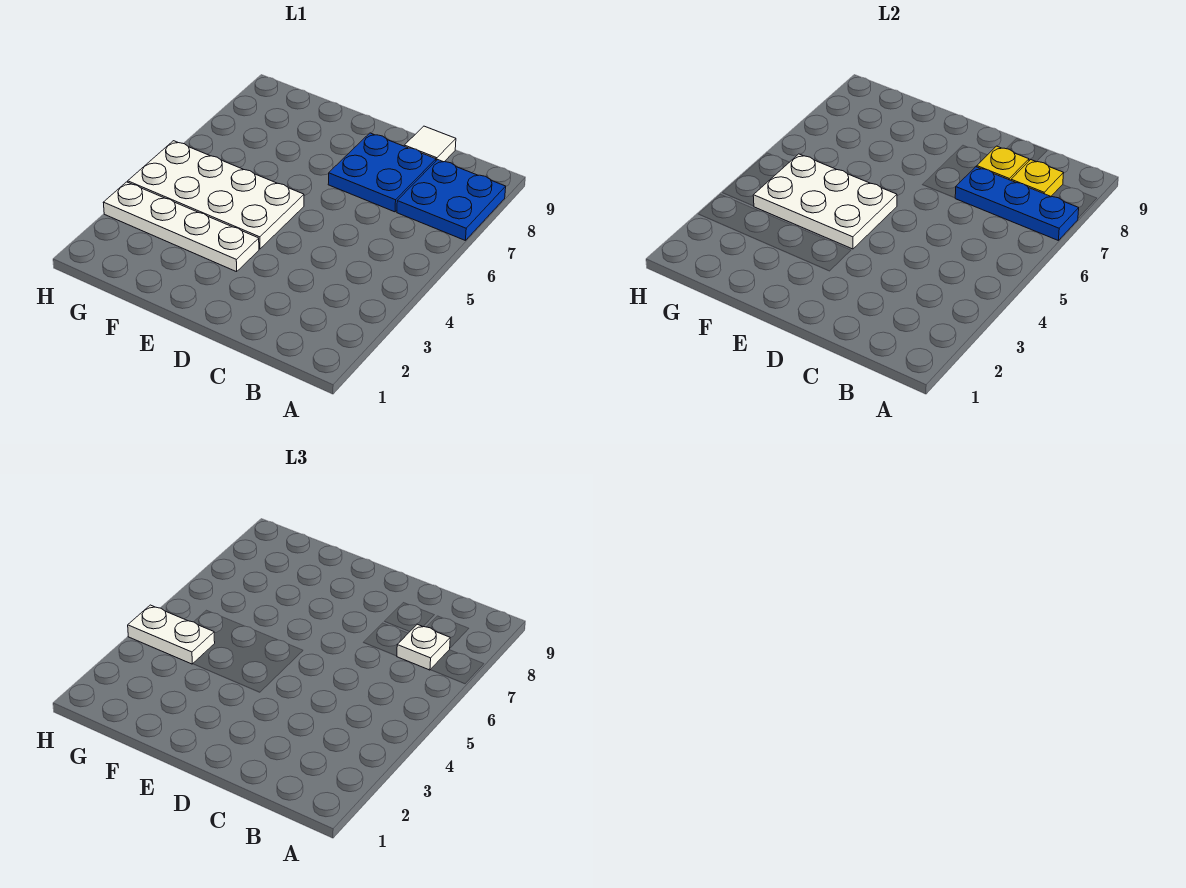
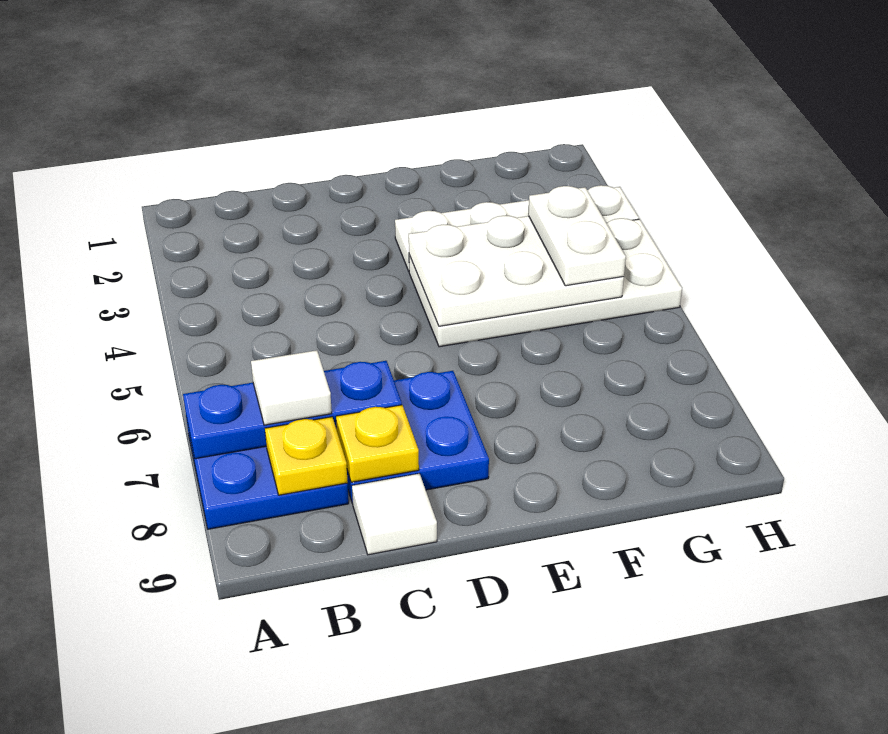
white plate B7 level 3 -> white tile B7 level 3
white plate G4:H4 level 3 -> white plate G4:G5 level 3

